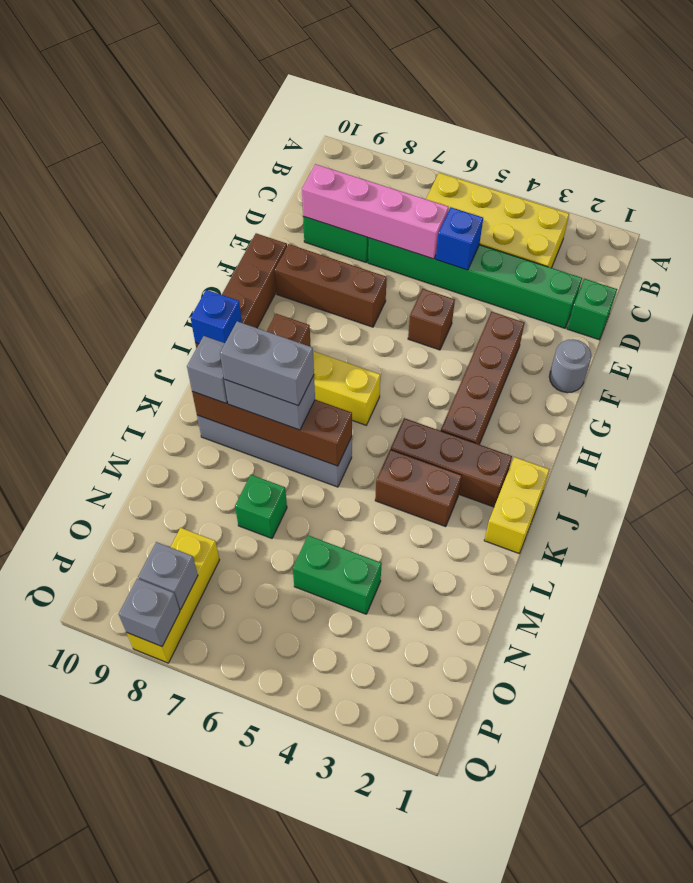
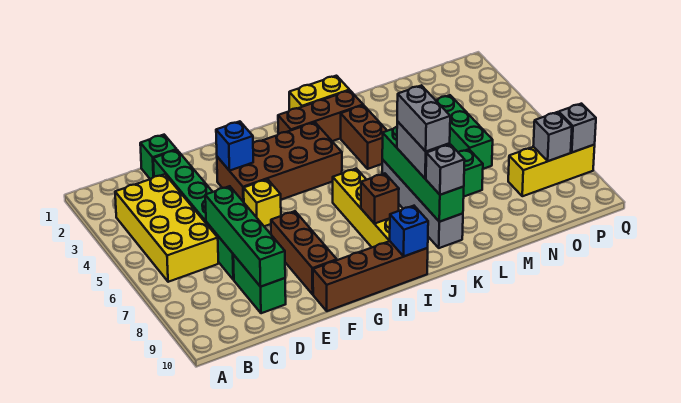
blue brick D5 level 2 -> blue brick F3 level 2
pink brick D6:D9 level 2 -> green brick D6:D9 level 2
grey round brick F1 level 1 -> none
brown brick F3:I3 level 1 -> brown brick F3:I4 level 1
brown brick F5 level 1 -> yellow brick F5 level 1
brown brick J2:J4 level 1 -> brown brick I2:K2 level 1
brown brick K6:K9 level 2 -> green brick K6:K9 level 2
green brick N4:N5 level 1 -> green brick N4:N6 level 1

